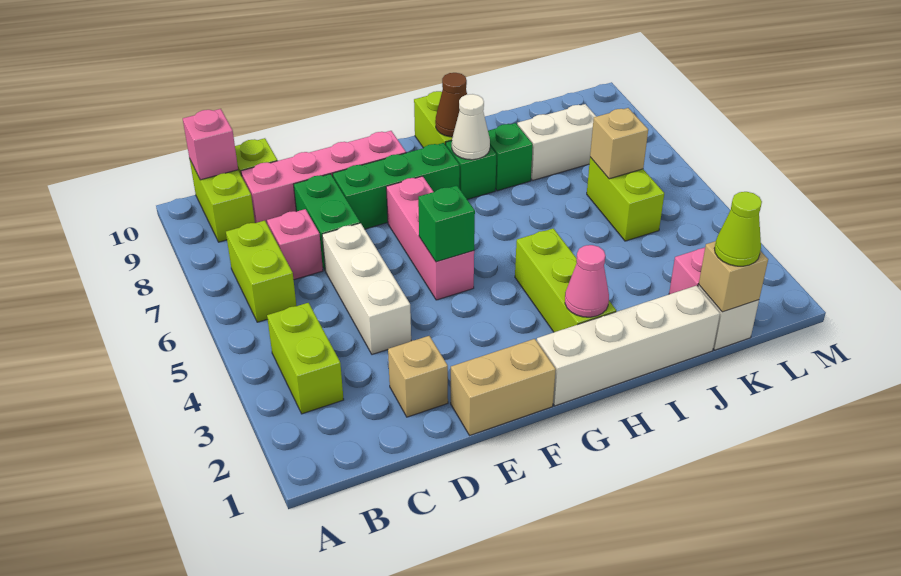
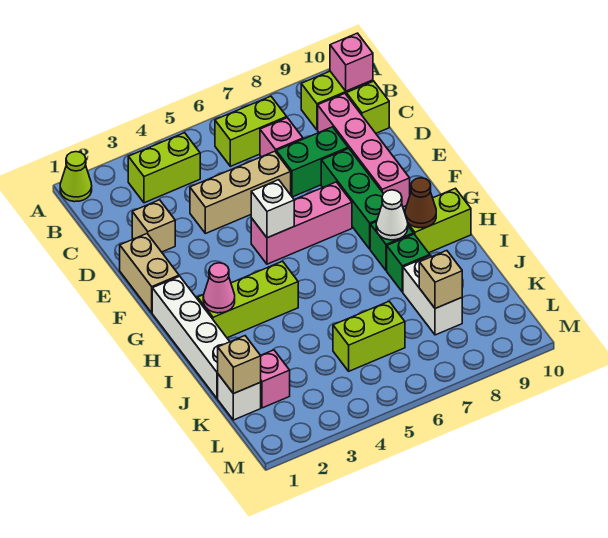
white brick D4:D6 level 1 -> tan brick D4:D6 level 1
green brick F5 level 2 -> white brick F5 level 2
lime cone K1 level 3 -> lime cone A1 level 1
tan brick K6 level 2 -> tan brick K8 level 2

